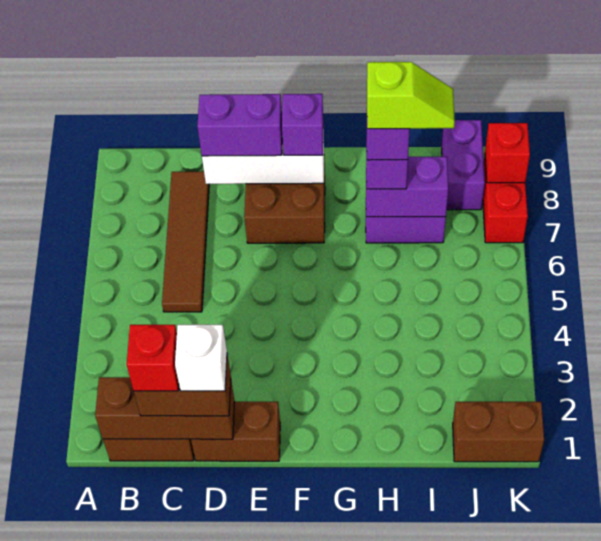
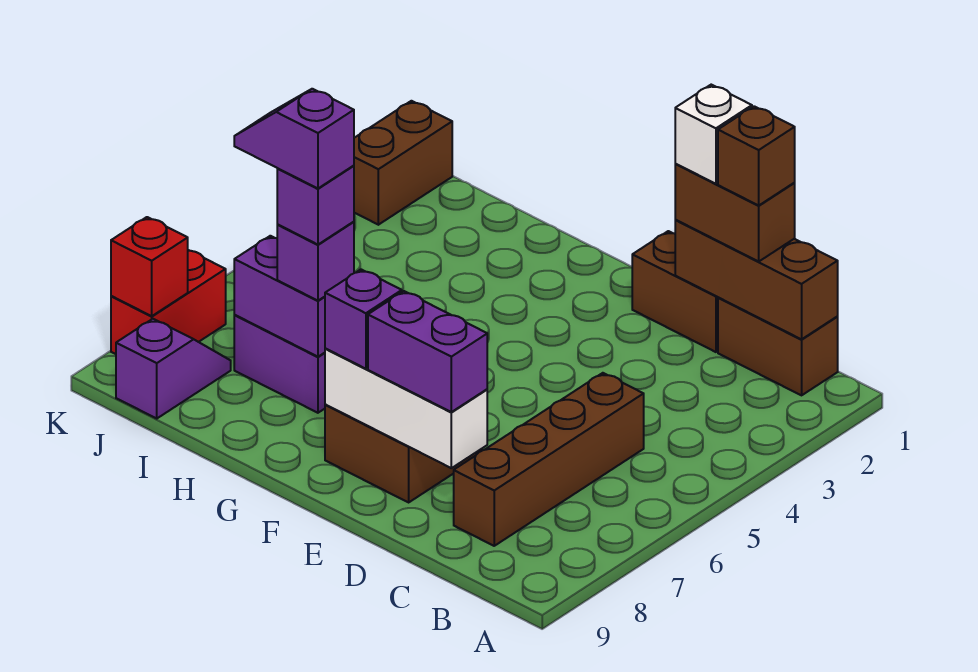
red brick C1 level 4 -> brown brick C1 level 4
brown tile C5:C8 level 1 -> brown brick C5:C8 level 1
lime slope H7:I7 level 5 top H -> purple slope H7:I7 level 5 top H
brown brick J1:K1 level 1 -> brown brick K1:K2 level 1
purple brick J8:J9 level 1 -> purple slope J8:J9 level 1 top 9

